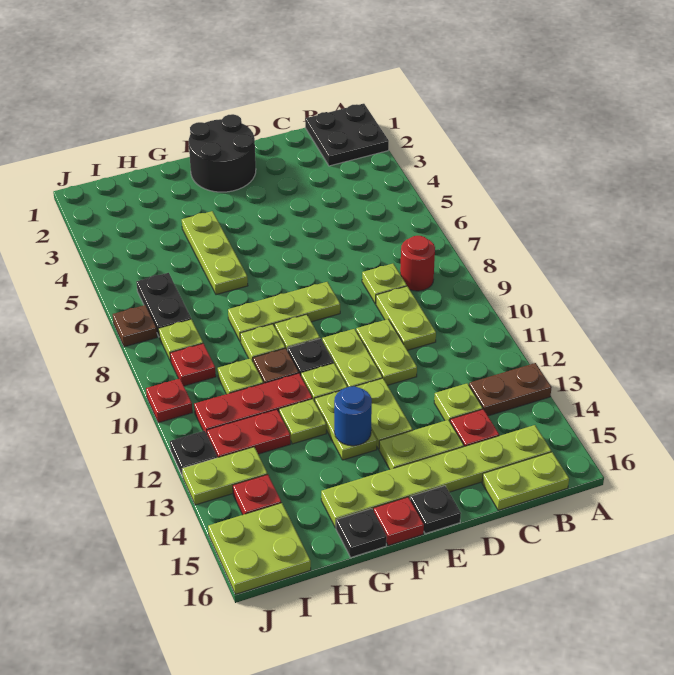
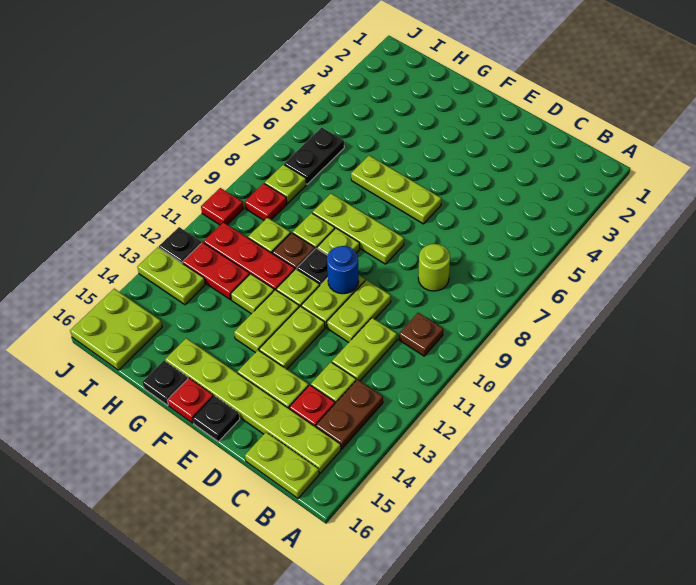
black plate A1:B2 level 1 -> none
brown plate A13:B13 level 1 -> brown plate B13:B14 level 1
red round brick B8 level 1 -> none
lime plate C8 level 1 -> lime round brick C8 level 1
lime plate C9:C10 level 1 -> lime plate C11:C12 level 1
black round brick E1:F2 level 1 -> none
blue round brick F13 level 2 -> blue round brick E10 level 2
lime plate G4:G6 level 1 -> lime plate E6:G6 level 1
red plate I14 level 1 -> none
brown plate J7 level 1 -> brown plate B10 level 1

